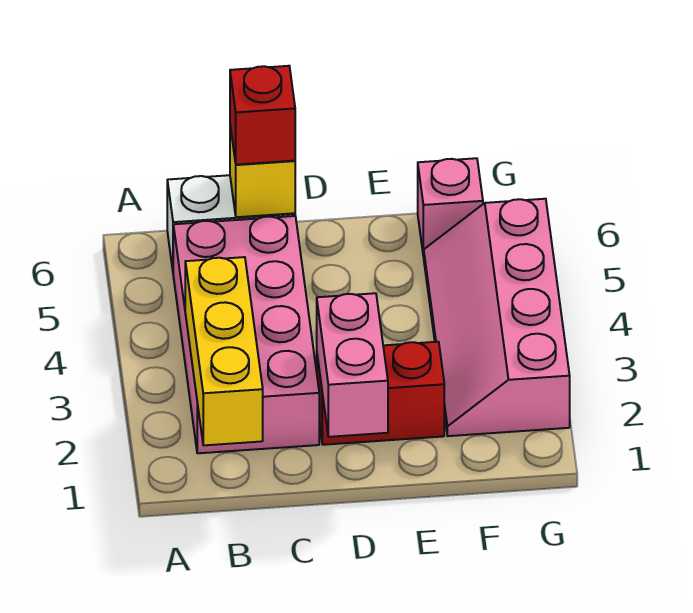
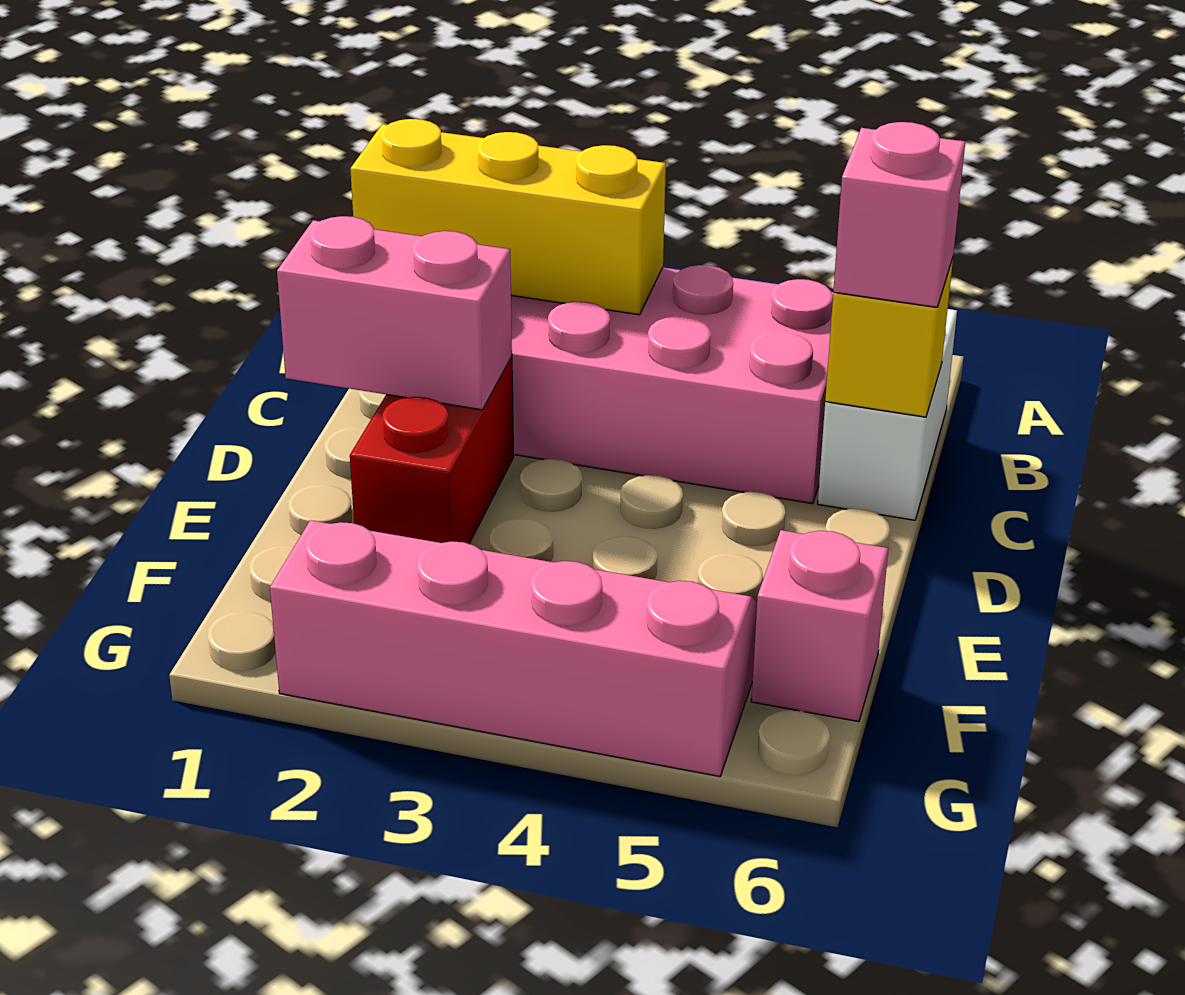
red brick C6 level 3 -> pink brick C6 level 3

